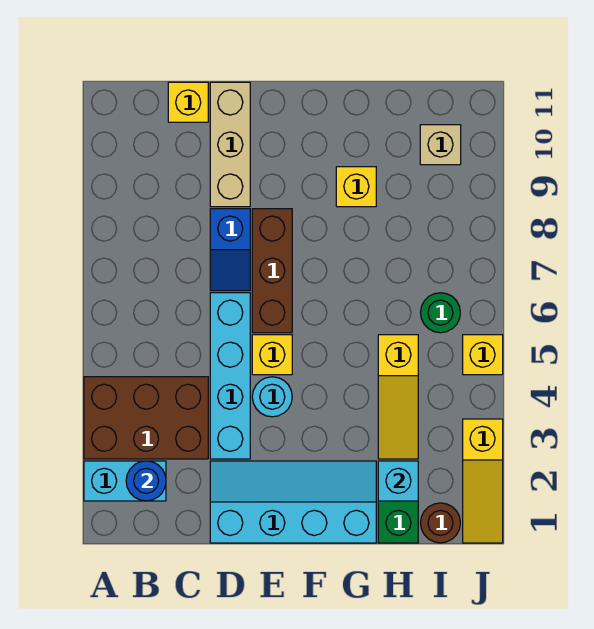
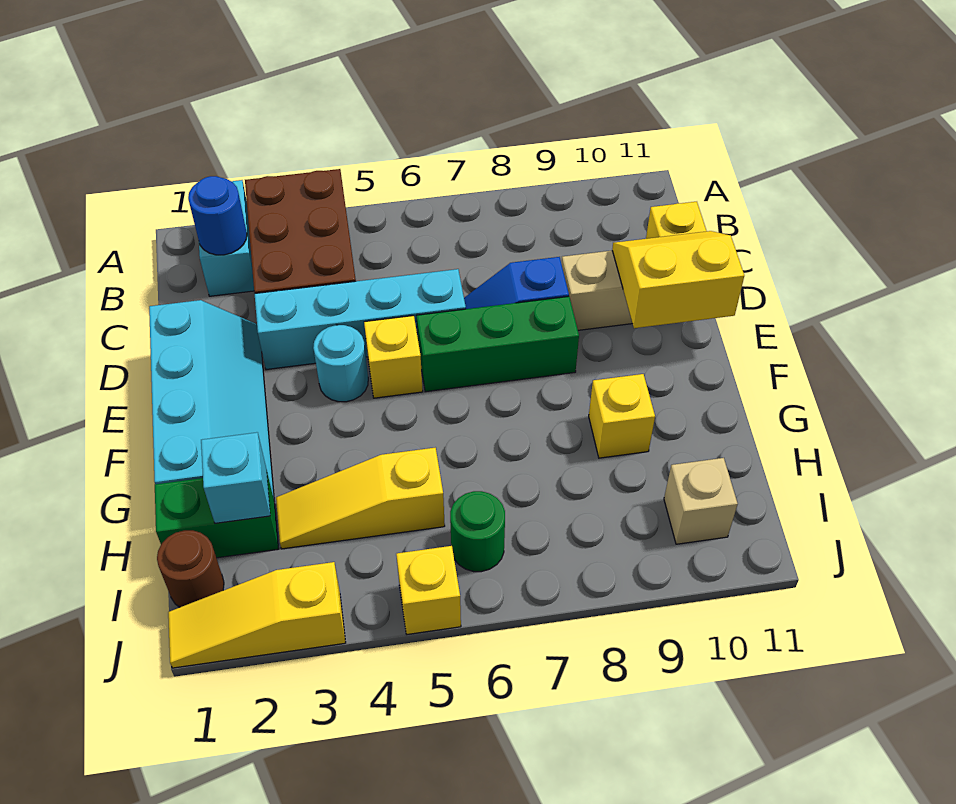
none -> yellow slope D10:E11 level 2 top E
brown brick E6:E8 level 1 -> green brick E6:E8 level 1

